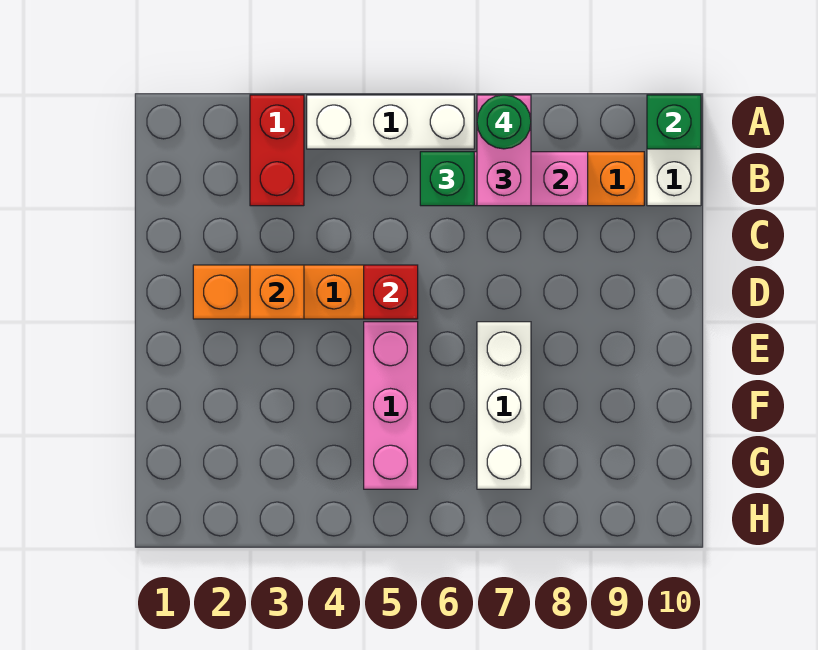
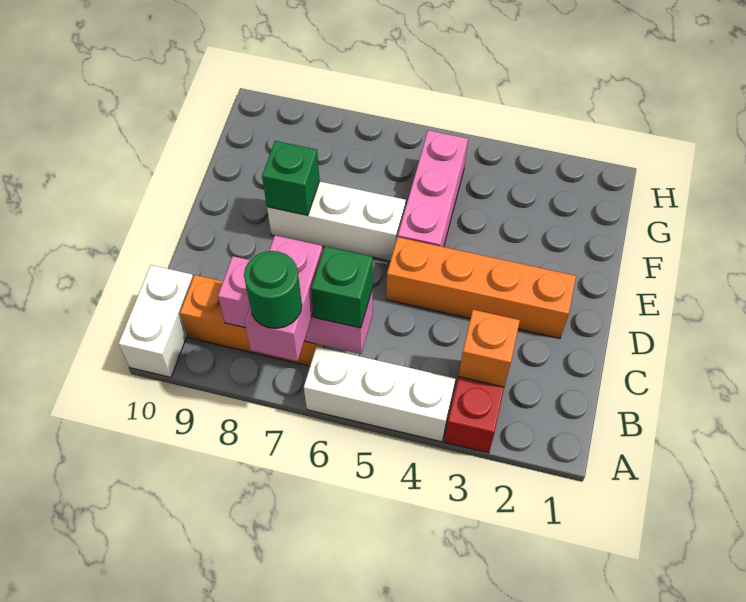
green brick A10 level 2 -> green brick E8 level 2
orange brick D3 level 2 -> orange brick B3 level 2
red brick D5 level 2 -> none
white brick E7:G7 level 1 -> white brick E6:E8 level 1

